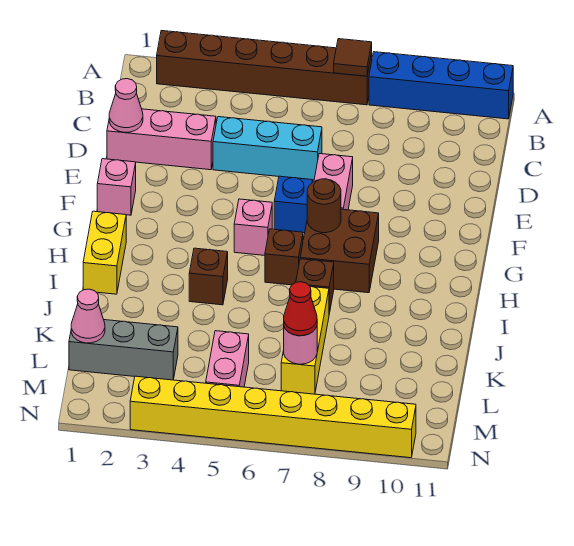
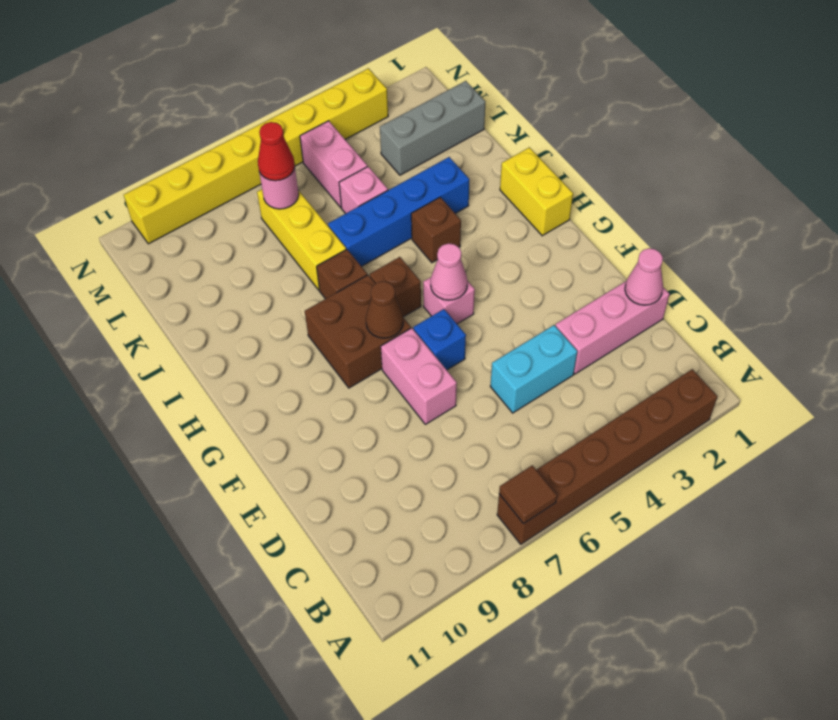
blue brick A8:A11 level 1 -> blue brick J3:J6 level 1
cyan brick D4:D6 level 1 -> cyan brick D4:D5 level 1
pink brick F1 level 1 -> pink brick K5 level 1
brown round brick G7 level 2 -> brown cone G7 level 2
pink cone L1 level 2 -> pink cone G5 level 2

